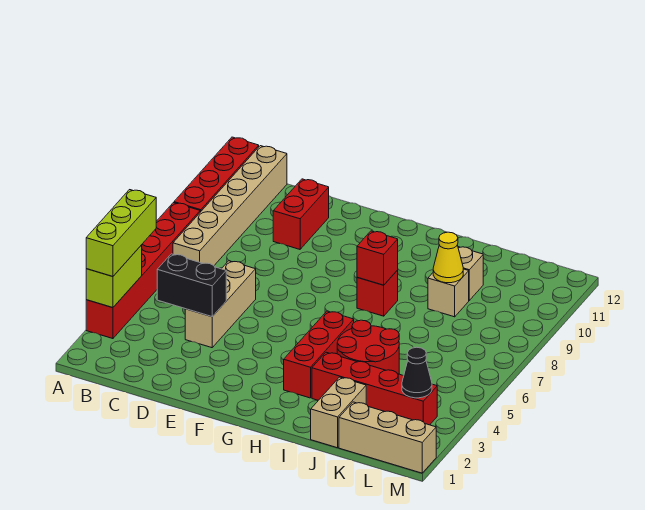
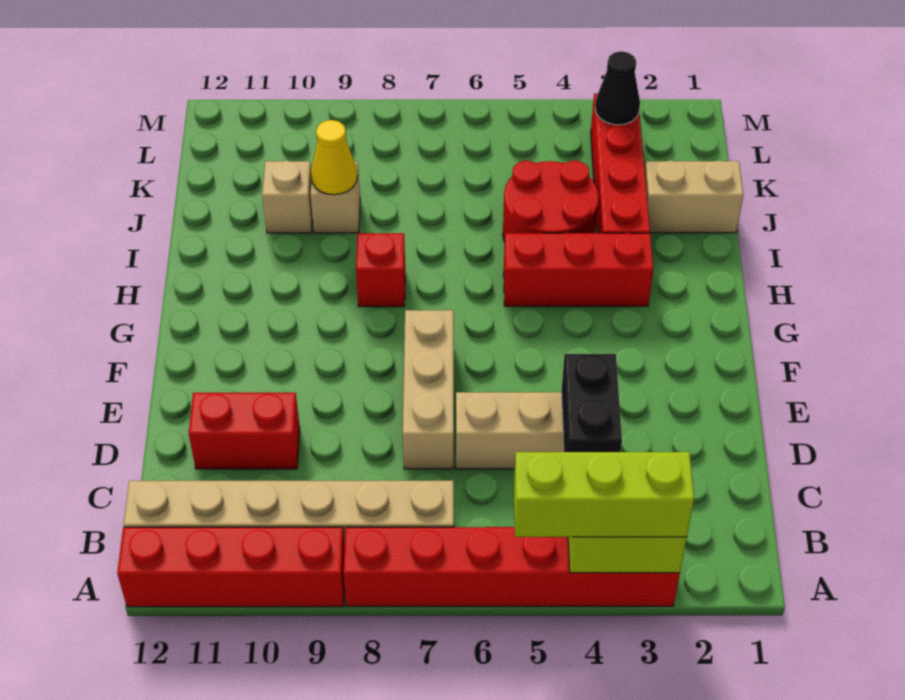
red brick H8 level 2 -> none
tan brick K1:M1 level 1 -> tan brick D7:F7 level 1

